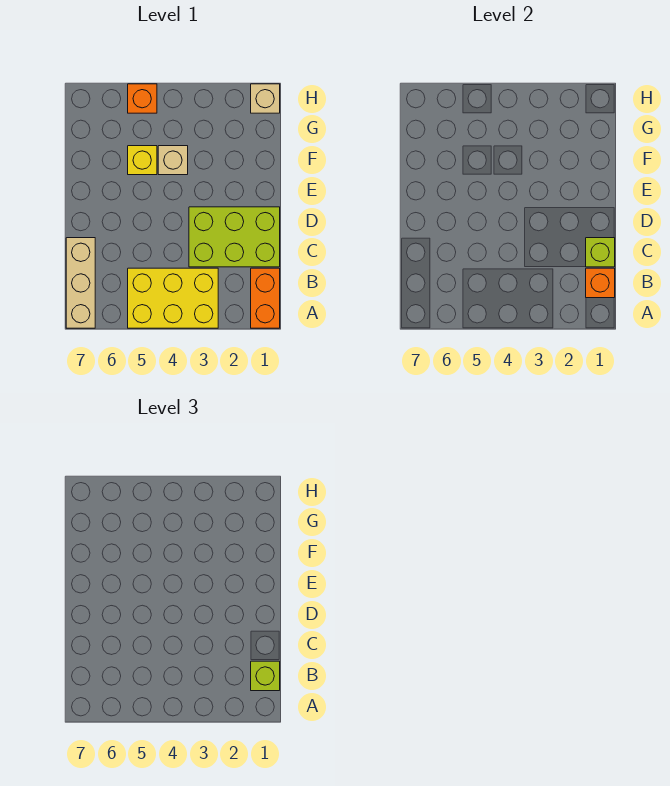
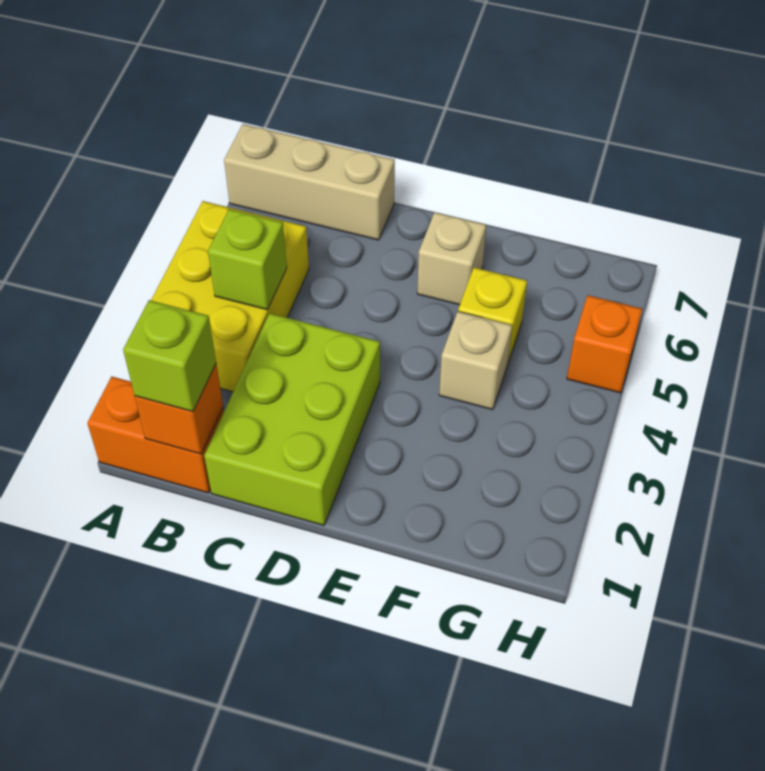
lime brick C1 level 2 -> lime brick B4 level 2
tan brick H1 level 1 -> tan brick E6 level 1

